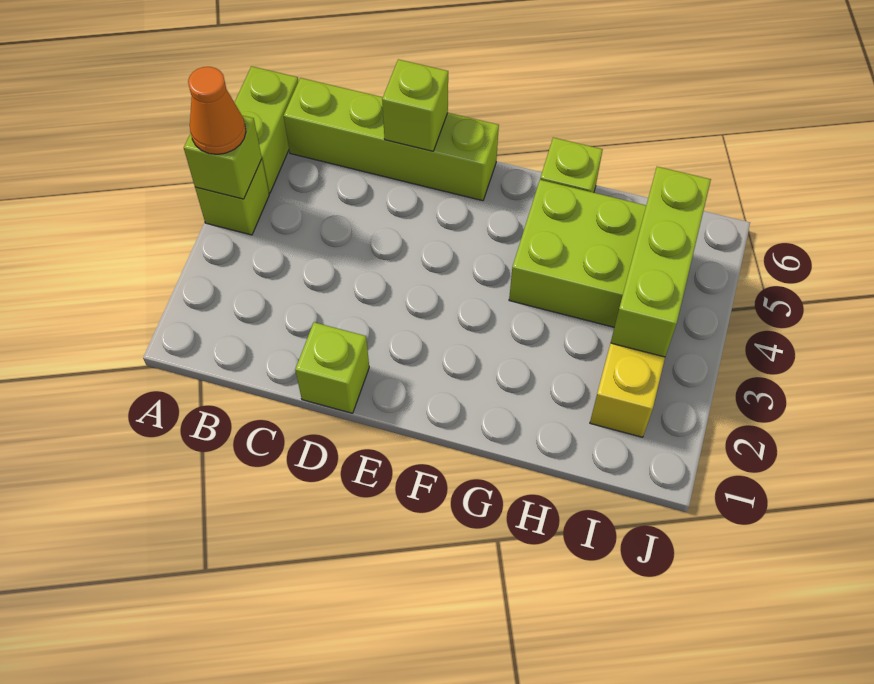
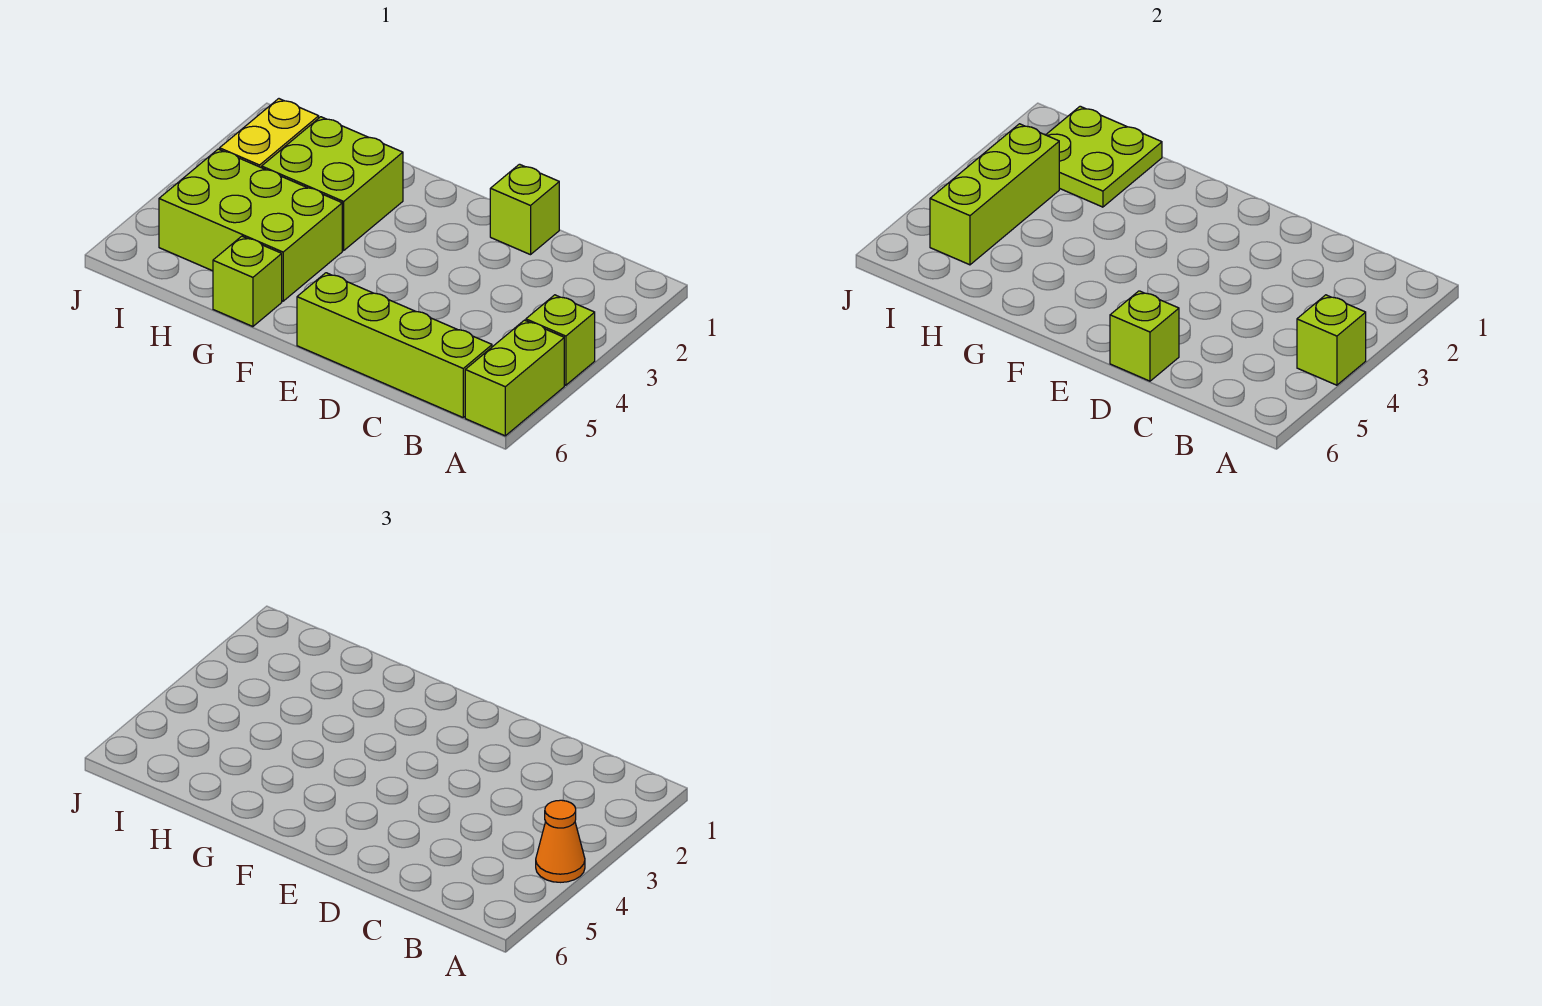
none -> lime brick G2:H3 level 1
none -> lime plate H1:I2 level 2

